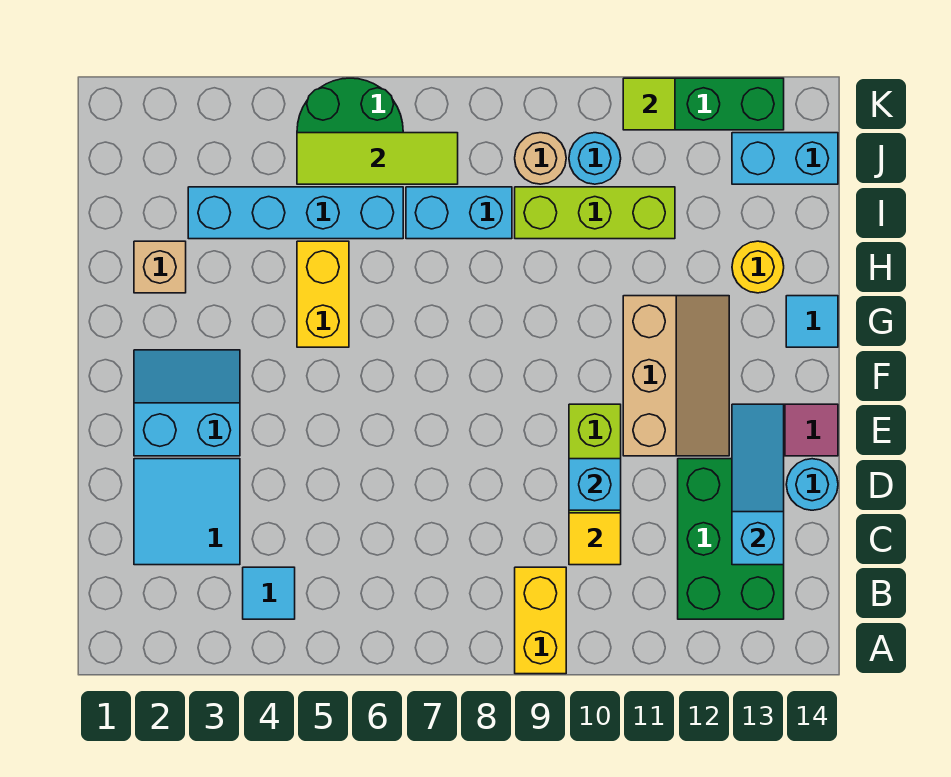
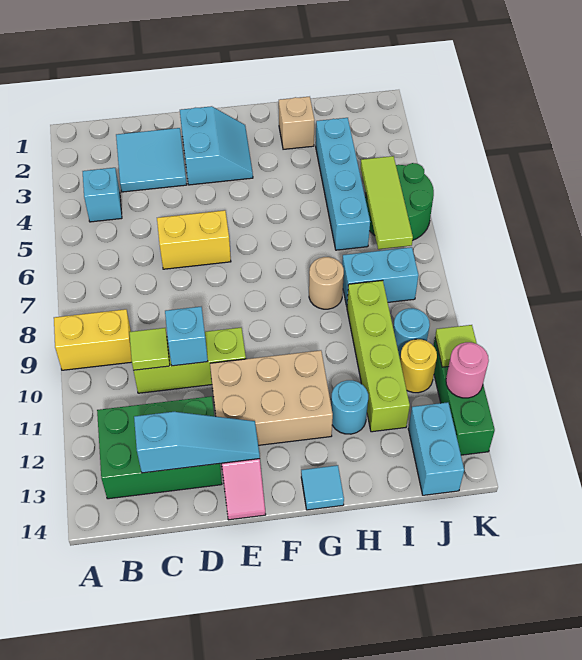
cyan tile B4 level 1 -> cyan brick B4 level 1
yellow tile C10 level 2 -> lime tile C10 level 2
cyan round brick D14 level 1 -> cyan round brick H12 level 1
tan slope E11:G12 level 1 top 11 -> tan brick E11:G12 level 1
yellow brick G5:H5 level 1 -> yellow brick D6:E6 level 1
yellow round brick H13 level 1 -> yellow round brick J11 level 1
cyan brick I7:I8 level 1 -> cyan brick I8:J8 level 1
lime brick I9:I11 level 1 -> lime brick I9:I12 level 1
tan round brick J9 level 1 -> tan round brick H8 level 1
none -> pink round brick K12 level 2

